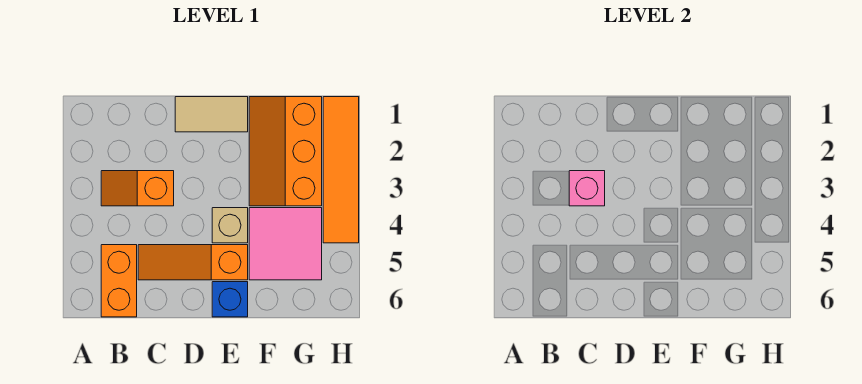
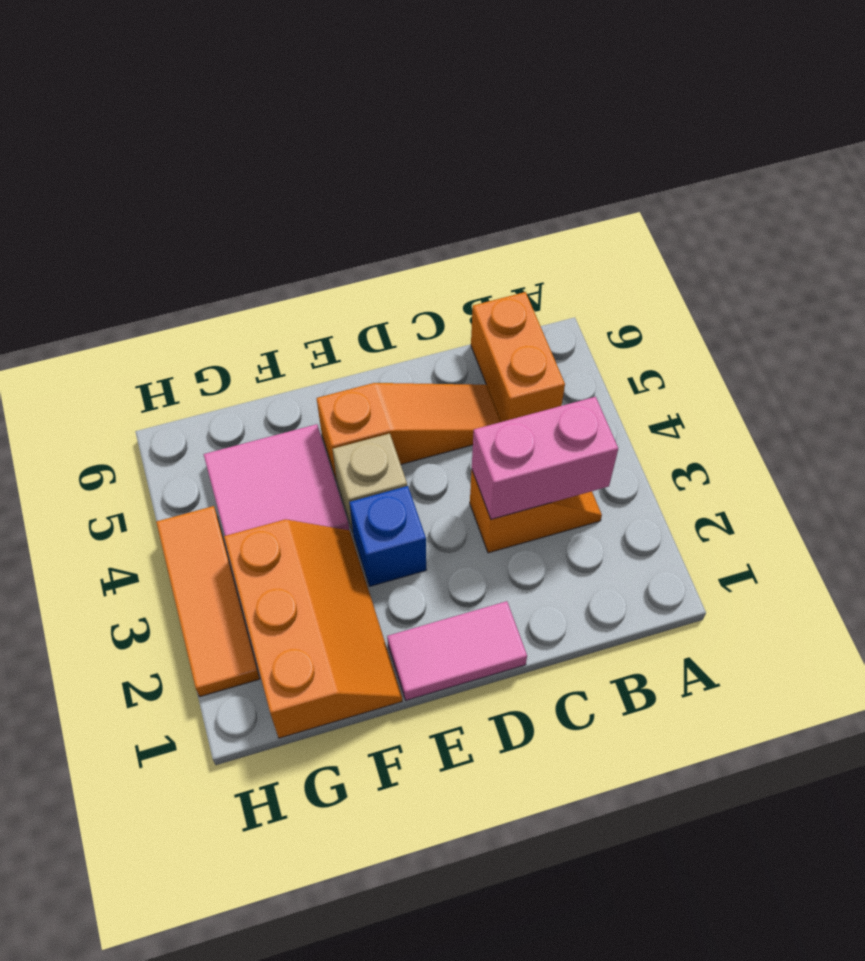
pink brick C3 level 2 -> pink brick B3:C3 level 2
tan tile D1:E1 level 1 -> pink tile D1:E1 level 1
blue brick E6 level 1 -> blue brick E3 level 1
orange tile H1:H4 level 1 -> orange tile H2:H4 level 1

